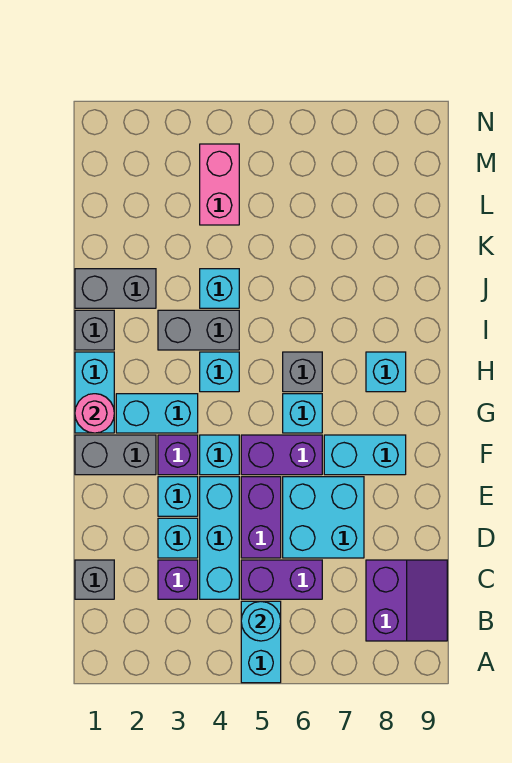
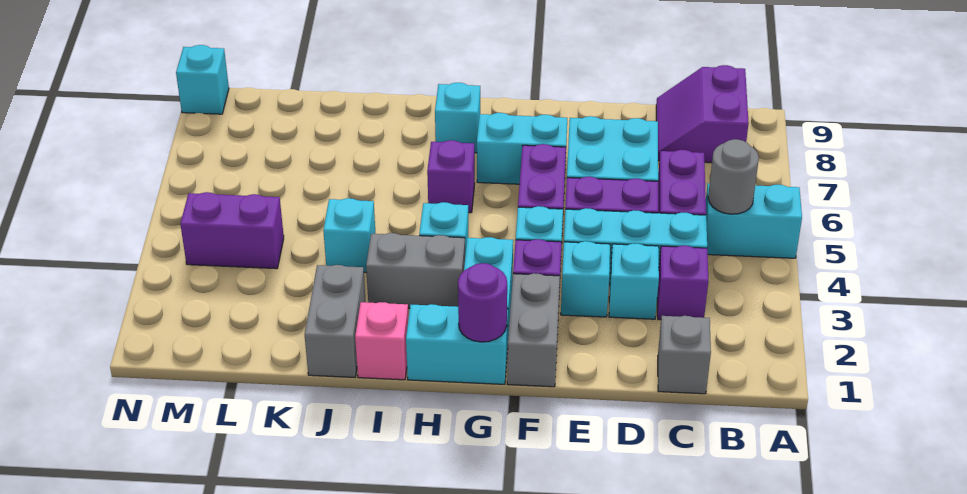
cyan round brick B5 level 2 -> grey round brick B5 level 2
purple slope B8:C9 level 1 top 8 -> purple slope B8:C9 level 1 top B
cyan brick F7:F8 level 1 -> cyan brick F7:G7 level 1
pink round brick G1 level 2 -> purple round brick G1 level 2
cyan brick G6 level 1 -> cyan brick N9 level 1
grey brick H6 level 1 -> purple brick H6 level 1
grey brick I1 level 1 -> pink brick I1 level 1
grey brick I3:I4 level 1 -> grey brick H3:I3 level 1
pink brick L4:M4 level 1 -> purple brick L4:M4 level 1

